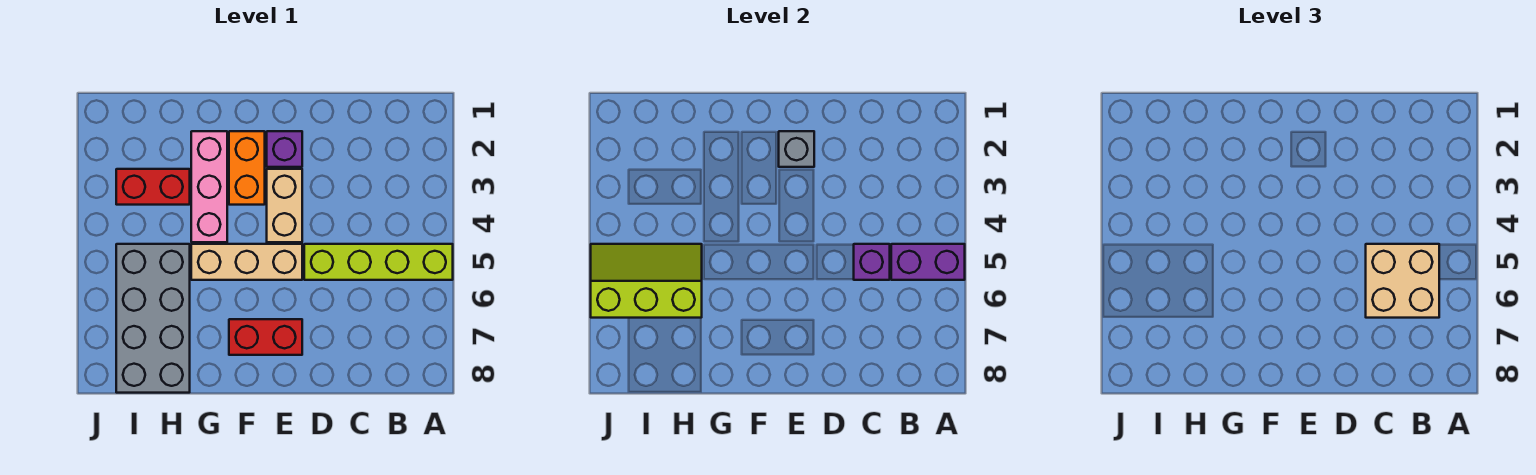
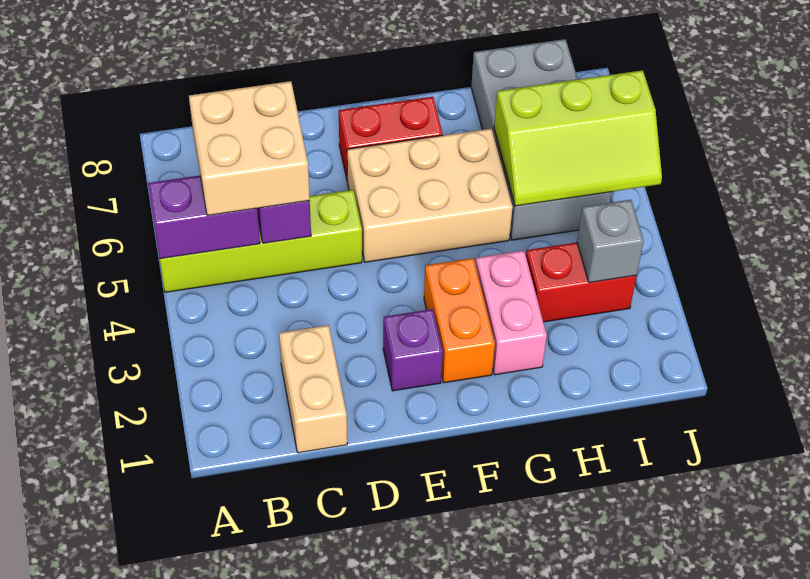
grey brick E2 level 2 -> grey brick I3 level 2
tan brick E3:E4 level 1 -> tan brick C1:C2 level 1
tan brick E5:G5 level 1 -> tan brick E5:G6 level 1
pink brick G2:G4 level 1 -> pink brick G2:G3 level 1

